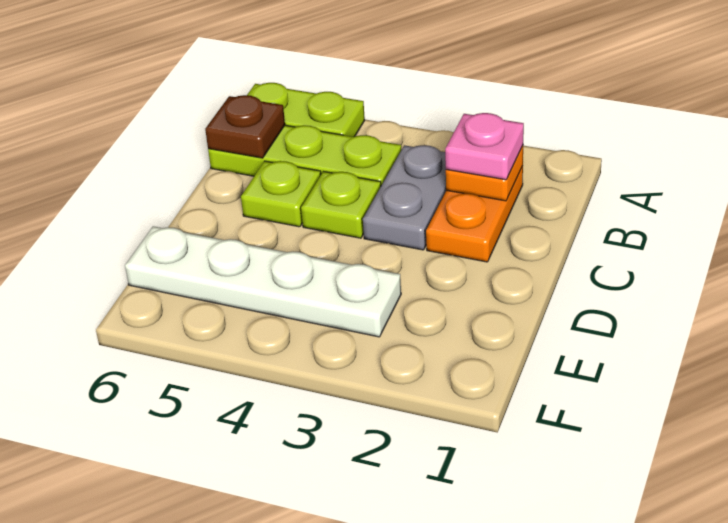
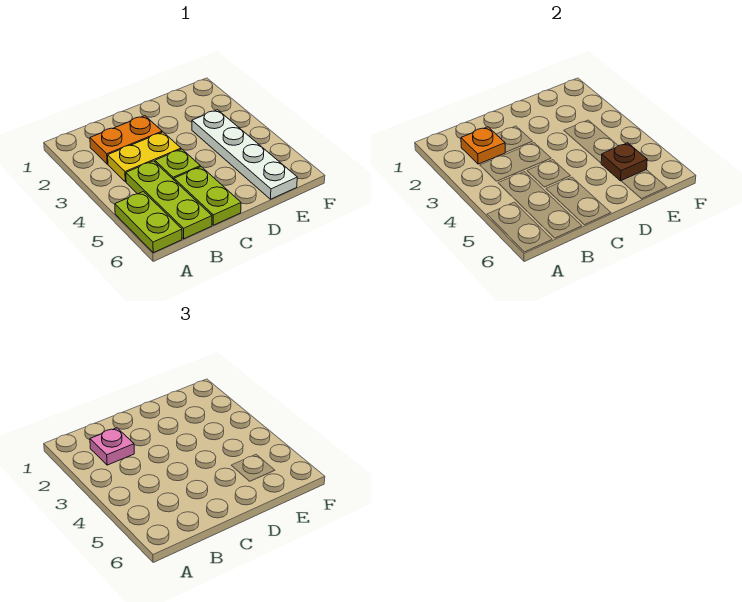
grey plate B3:C3 level 1 -> yellow plate B3:C3 level 1
brown plate B6 level 2 -> brown plate E5 level 2
lime plate C5 level 1 -> lime plate C5:C6 level 1

